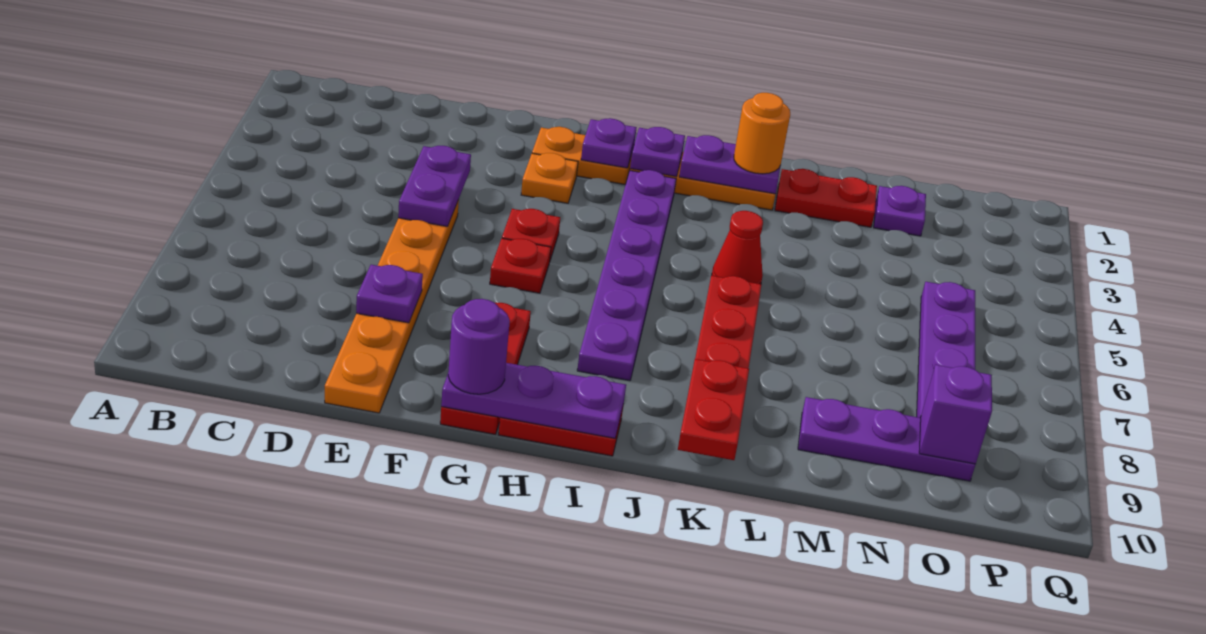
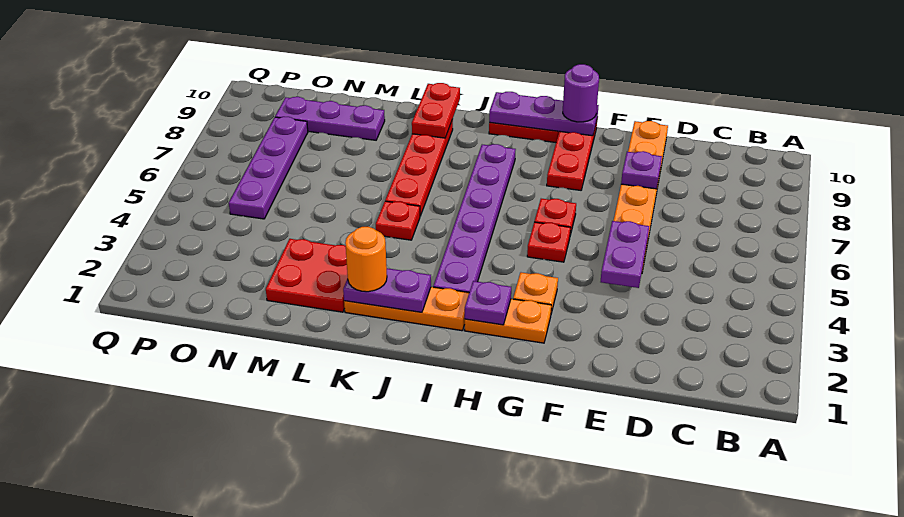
purple plate I2 level 2 -> none
red cone K5 level 1 -> red plate K5 level 1
red plate L2:M2 level 1 -> red plate L2:M3 level 1
purple plate N2 level 1 -> none
purple brick O9 level 2 -> none

